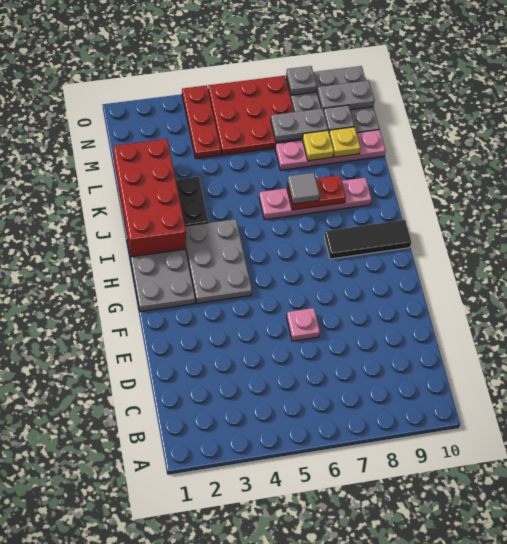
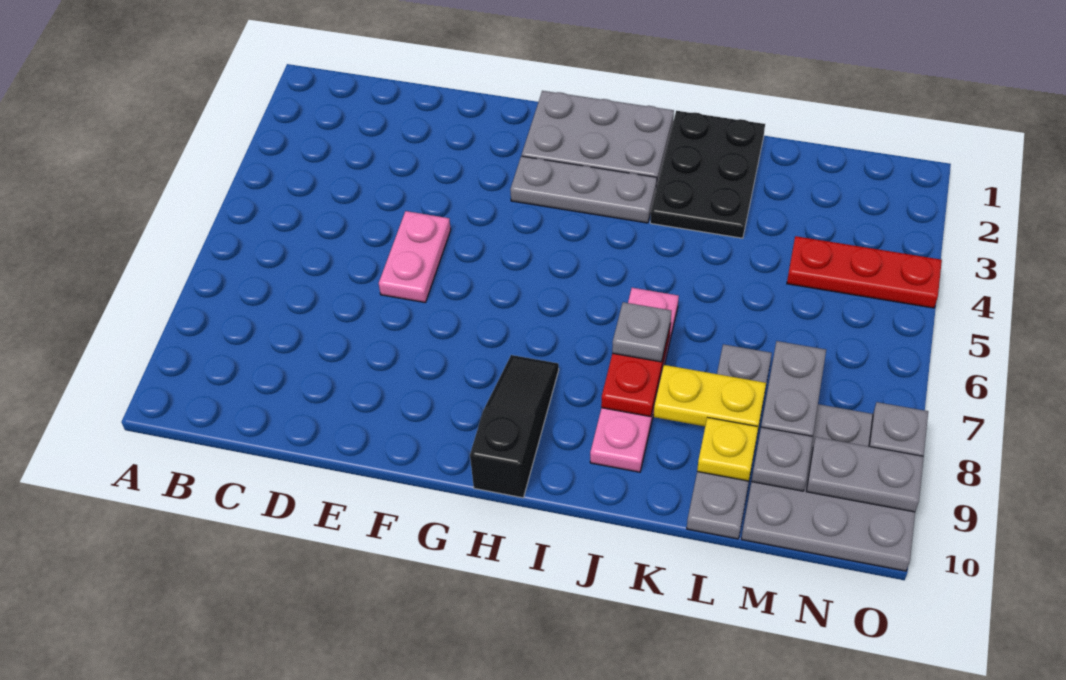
pink plate E6 level 1 -> pink plate E5:E6 level 1
grey plate G3:I4 level 1 -> grey plate G3:I3 level 1
black tile H8:H10 level 1 -> black slope H8:H10 level 1 top 10
red brick I1:L2 level 2 -> none
grey tile J7 level 3 -> grey plate J7 level 3
pink plate L7:L10 level 1 -> grey plate L7:L10 level 1
yellow plate L8 level 2 -> yellow plate K8:L8 level 2
red plate M5:O7 level 1 -> none
grey plate N9:N10 level 2 -> grey plate N9:O9 level 2

